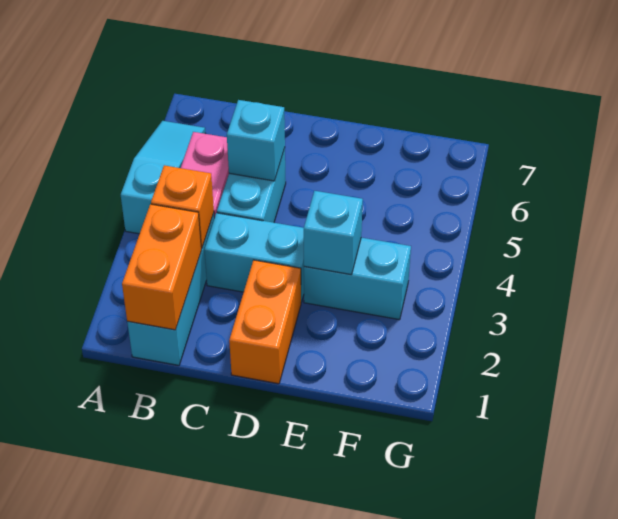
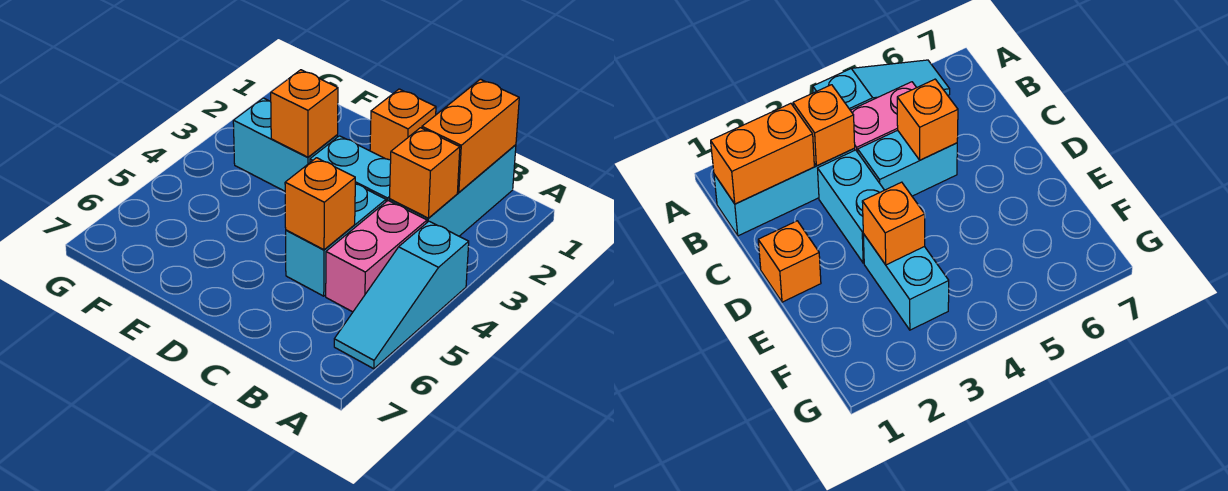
cyan brick C5 level 2 -> orange brick C5 level 2
orange brick D1:D2 level 1 -> orange brick D1 level 1
cyan brick E3 level 2 -> orange brick E3 level 2

